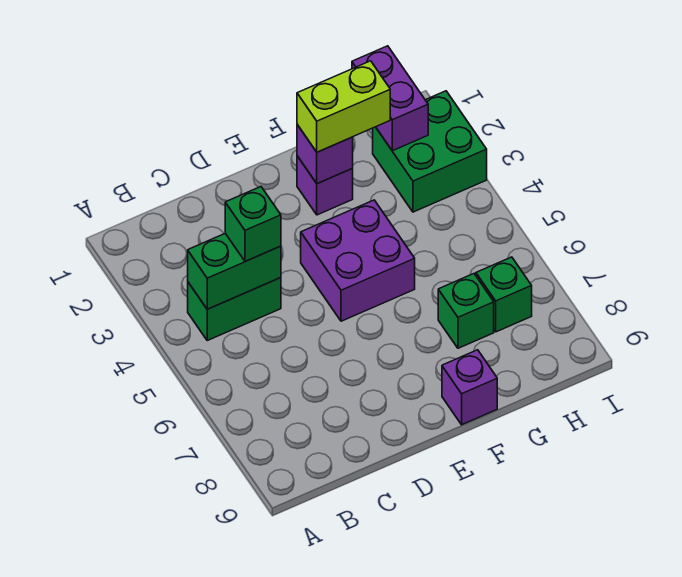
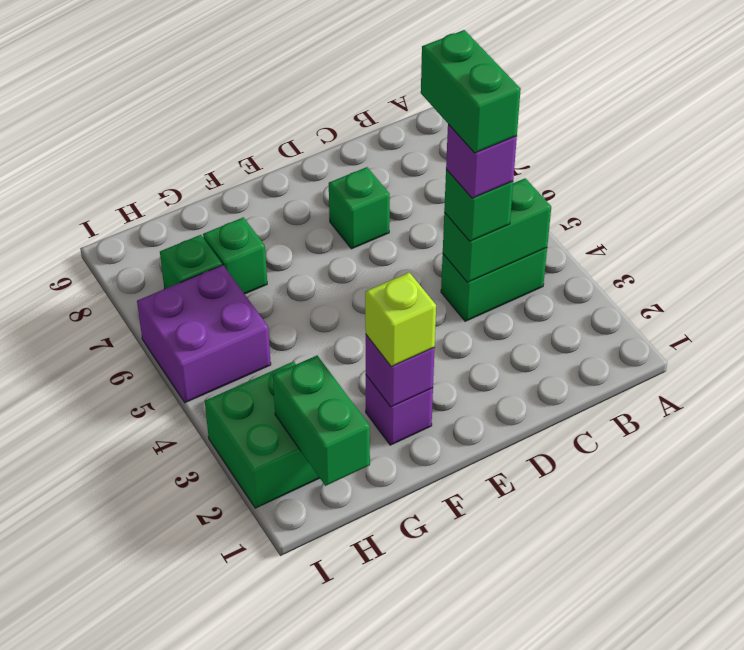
none -> green brick C4:C5 level 5
none -> green brick D7 level 1
purple brick E4:F5 level 1 -> purple brick H5:I6 level 1
lime brick F2:G2 level 3 -> lime brick F2 level 3
purple brick F9 level 1 -> purple brick C4 level 4
purple brick H1:H2 level 2 -> green brick H1:H2 level 2

